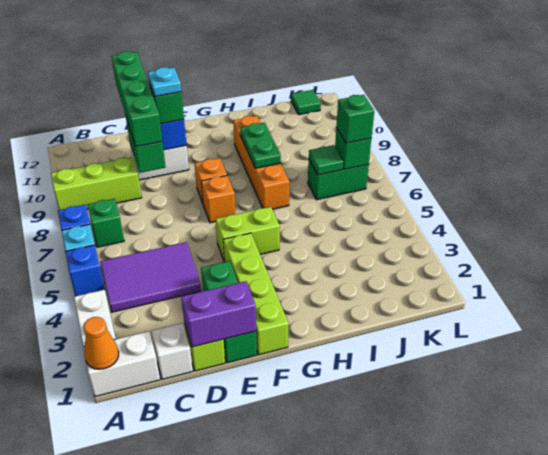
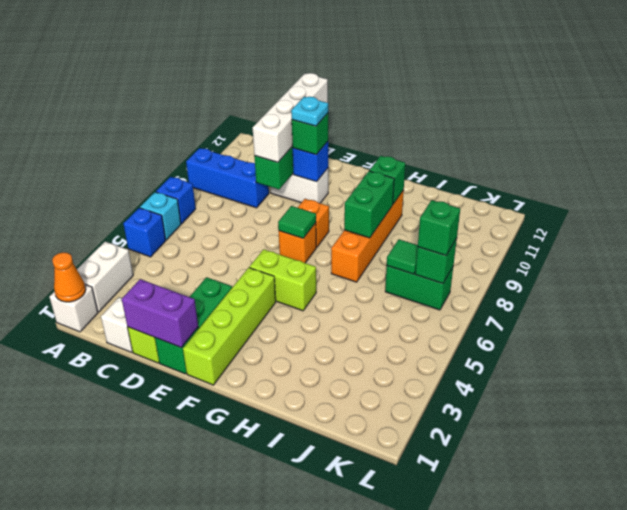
white brick A1:B1 level 1 -> white brick A1 level 1
lime brick A9:C9 level 1 -> blue brick A9:C9 level 1
purple tile B4:D5 level 1 -> none
green brick B7 level 1 -> green brick H10 level 2
green brick D9:D12 level 3 -> white brick D9:D12 level 3
green plate H8:H9 level 2 -> green brick H8:H9 level 2
green tile K12 level 1 -> green tile F7 level 2

